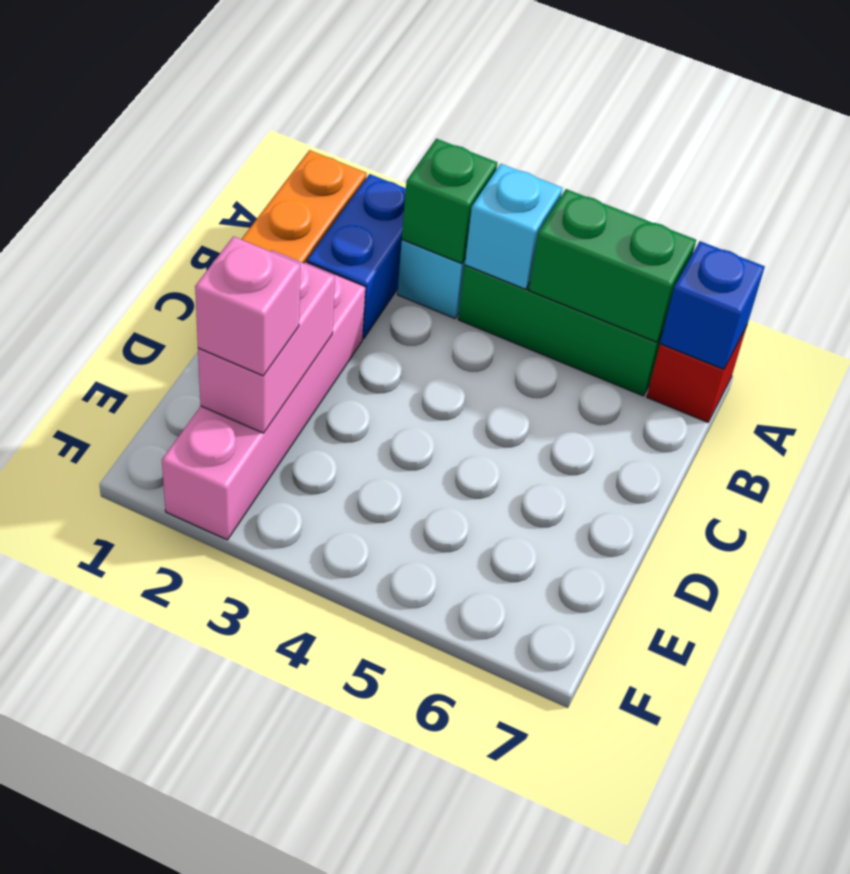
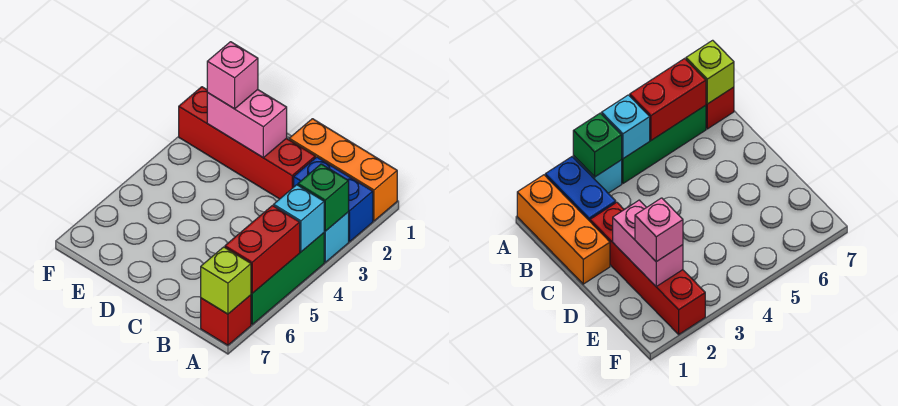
green brick A5:A6 level 2 -> red brick A5:A6 level 2
blue brick A7 level 2 -> lime brick A7 level 2
pink brick C2:F2 level 1 -> red brick C2:F2 level 1

